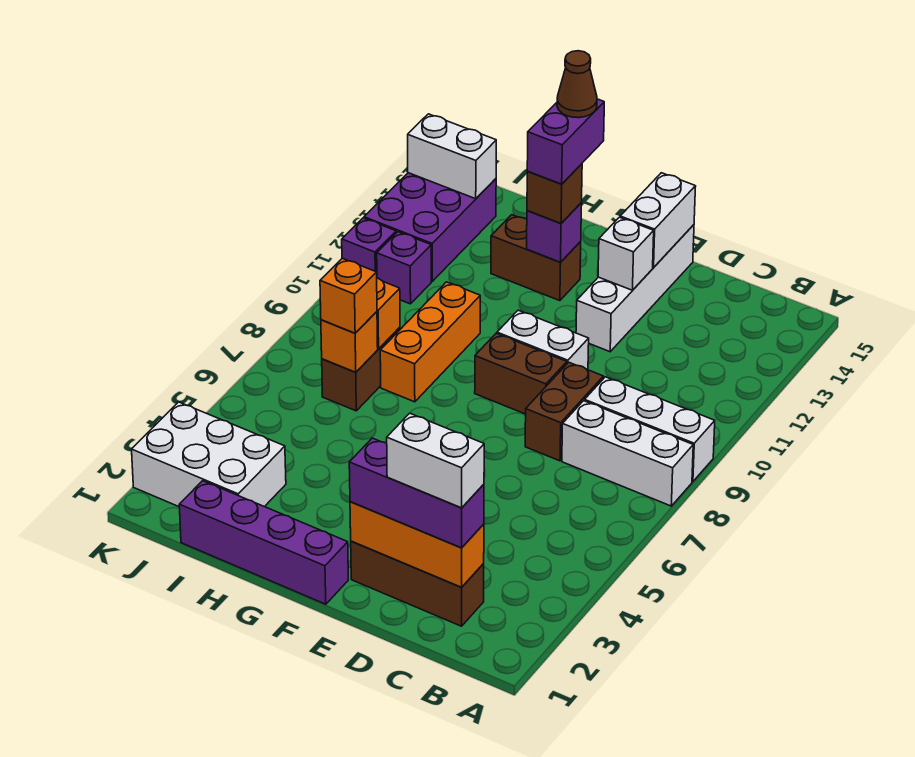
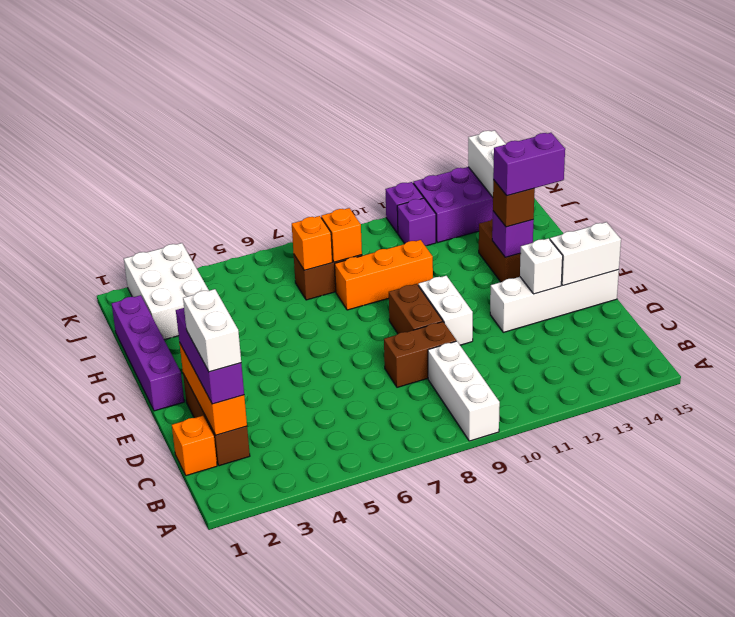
white brick A8:C8 level 1 -> none
brown cone G14 level 5 -> none
orange brick I7 level 3 -> orange brick C1 level 1

